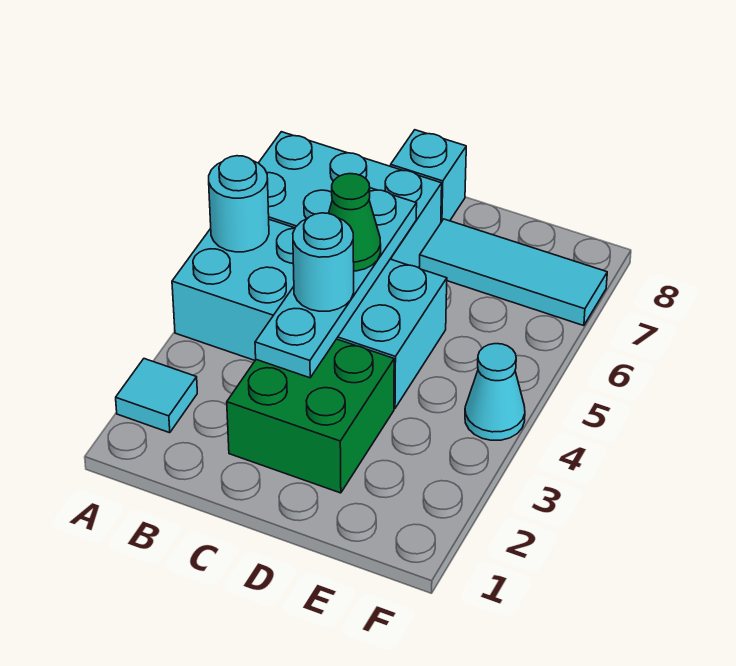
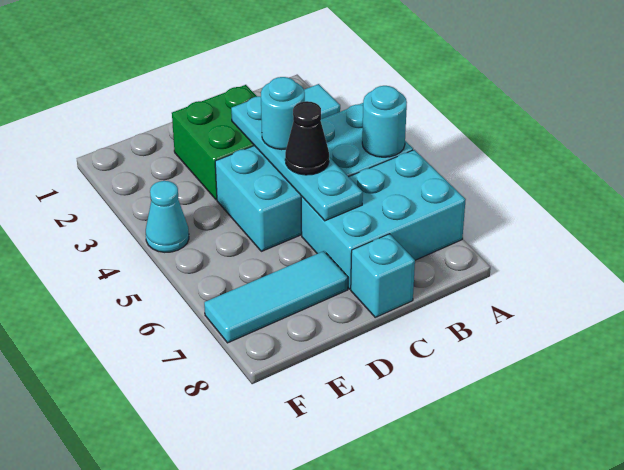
green cone C5 level 3 -> black cone C5 level 3

